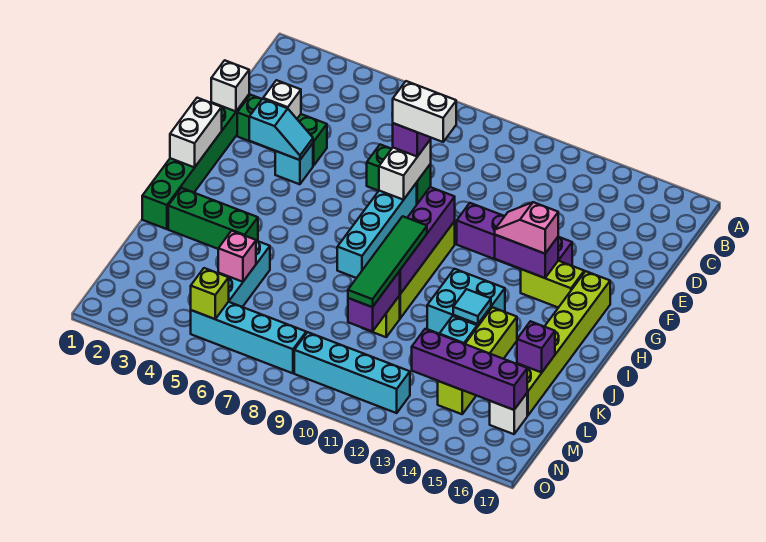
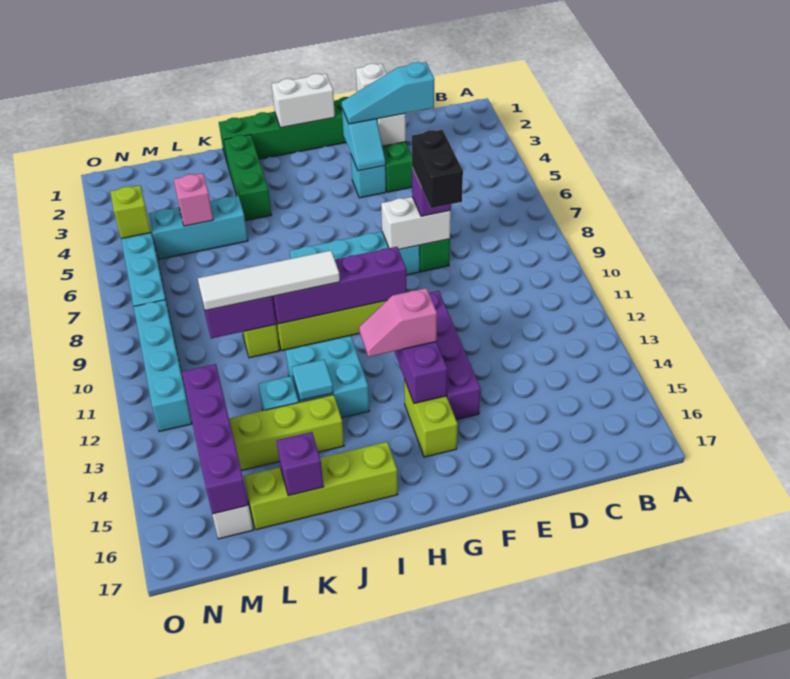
none -> cyan slope D3:F3 level 3 top D
white brick E8:E9 level 4 -> black brick E8:E9 level 4
pink slope G13:G14 level 3 top 14 -> pink slope G13:H13 level 3 top G
lime brick G16:L16 level 1 -> lime brick I16:L16 level 1
green tile I10:L10 level 3 -> white tile I10:L10 level 3

